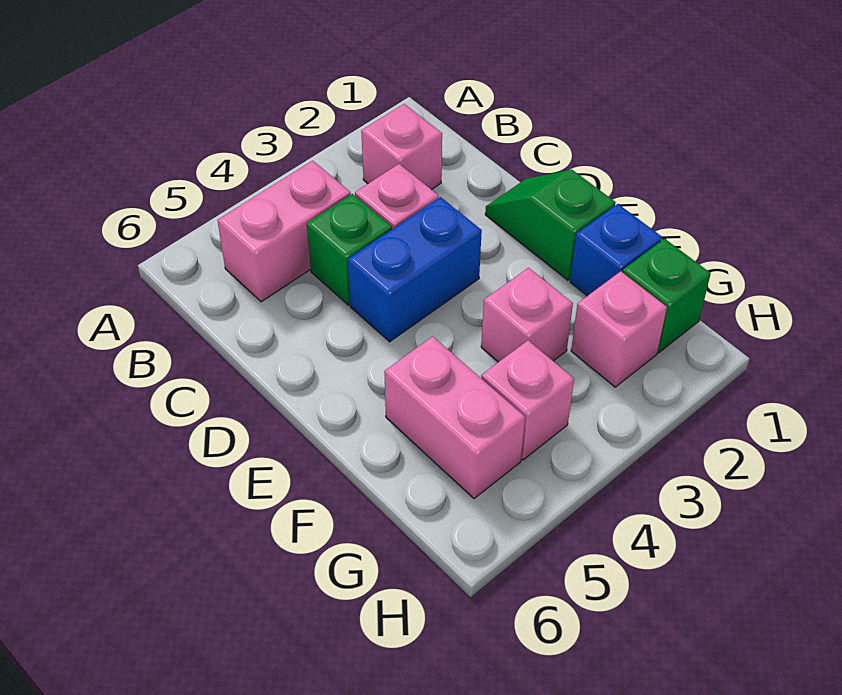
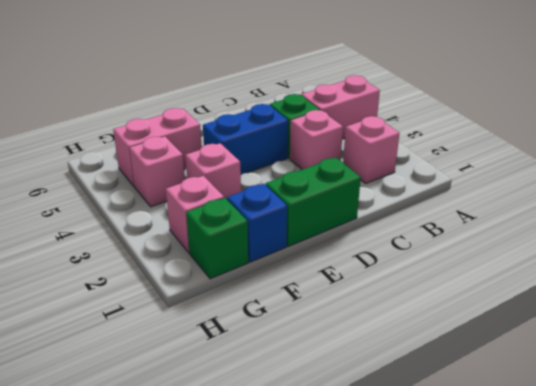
pink brick B4:B5 level 1 -> pink brick A4:B4 level 1
green slope D1:E1 level 1 top E -> green brick D1:E1 level 1
blue brick D3:D4 level 1 -> blue brick D4:E4 level 1

